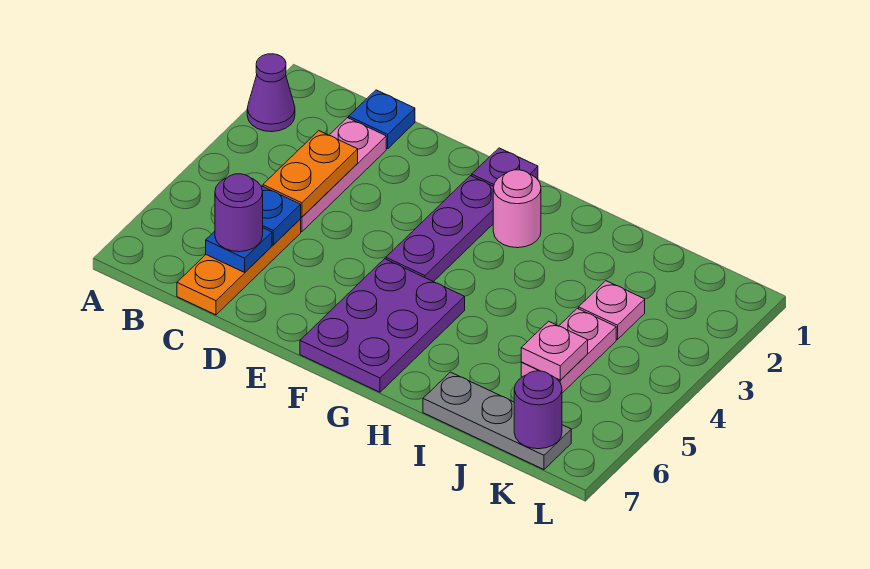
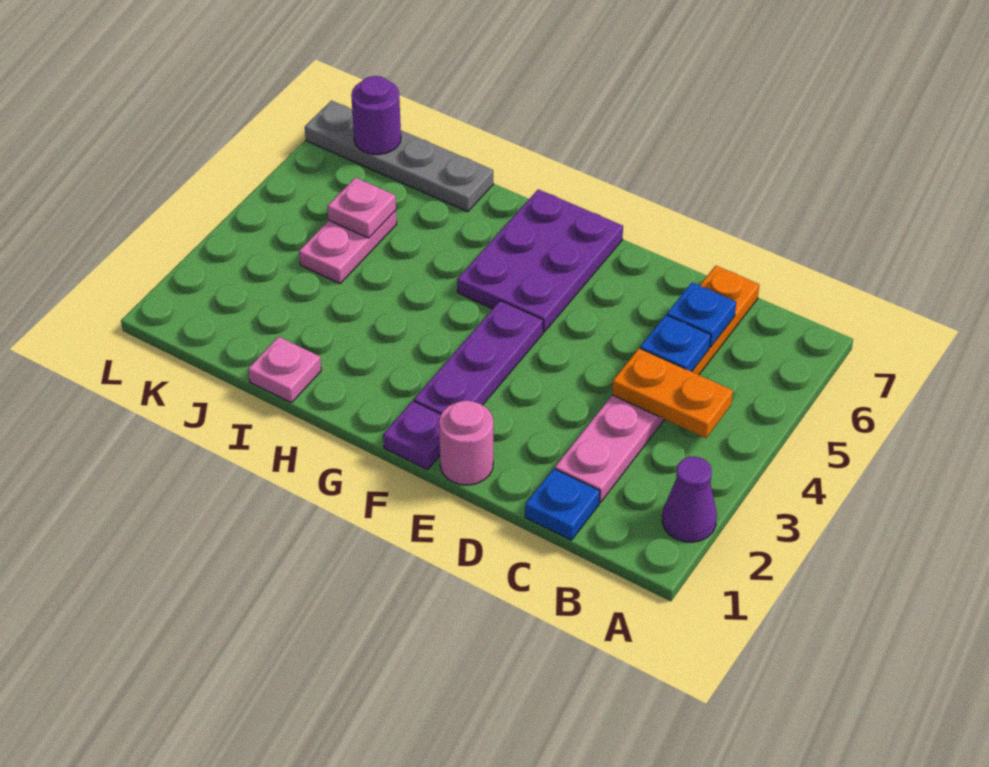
orange plate C3:C4 level 2 -> orange plate B4:C4 level 2
purple round brick C6 level 3 -> none
pink round brick G2 level 1 -> pink round brick E1 level 1
grey plate I7:K7 level 1 -> grey plate I7:L7 level 1
pink plate J3 level 1 -> pink plate I1 level 1

